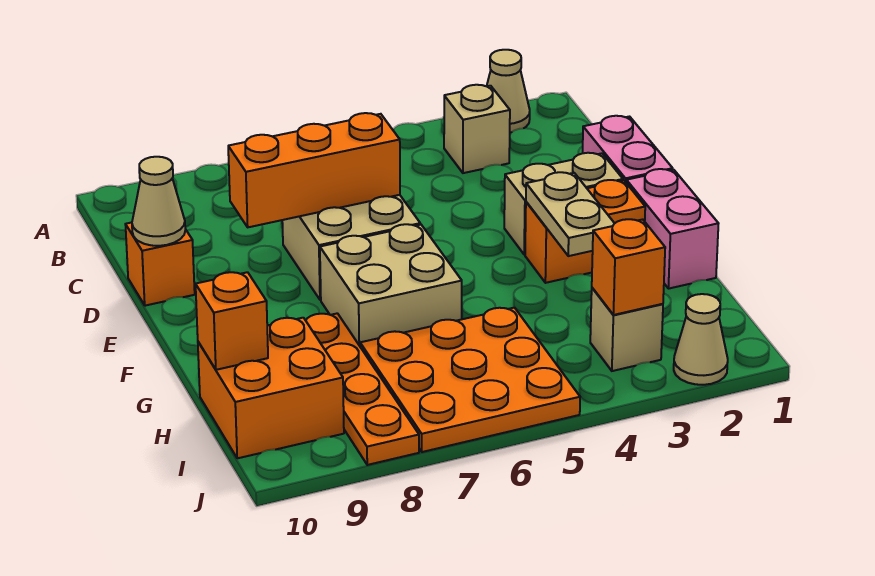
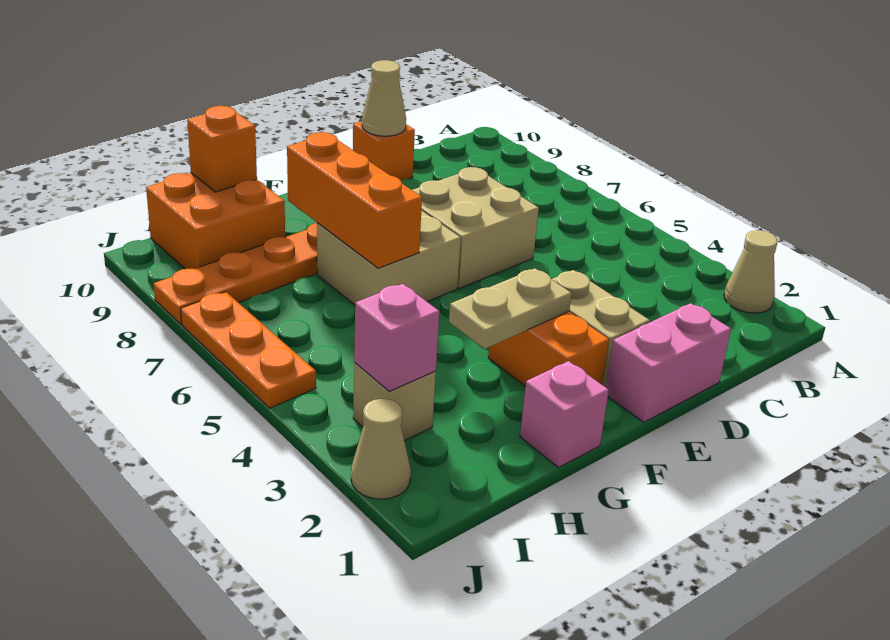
tan brick B3 level 1 -> none
orange brick D6:D8 level 2 -> orange brick G6:G8 level 2
pink brick F1:G1 level 1 -> pink brick G1 level 1
orange plate H5:J7 level 1 -> orange plate J5:J7 level 1
orange brick I3 level 2 -> pink brick I3 level 2

